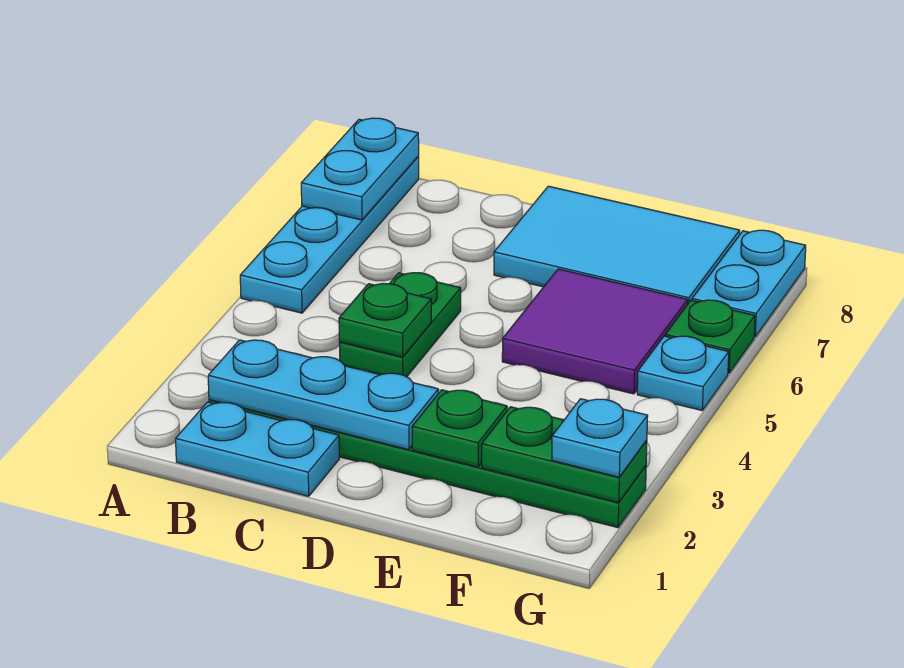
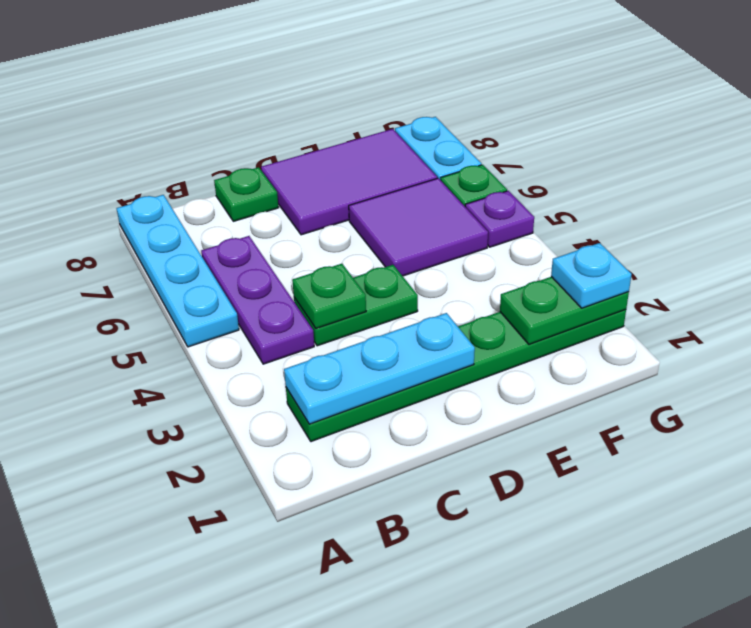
cyan plate A7:A8 level 2 -> none
cyan plate B1:C1 level 1 -> none
none -> purple plate B4:B6 level 1
green plate C4:C5 level 1 -> green plate C4:D4 level 1
cyan tile D7:F8 level 1 -> purple tile D7:F8 level 1
green plate E2 level 2 -> green plate C8 level 1
cyan plate G5 level 1 -> purple plate G5 level 1

